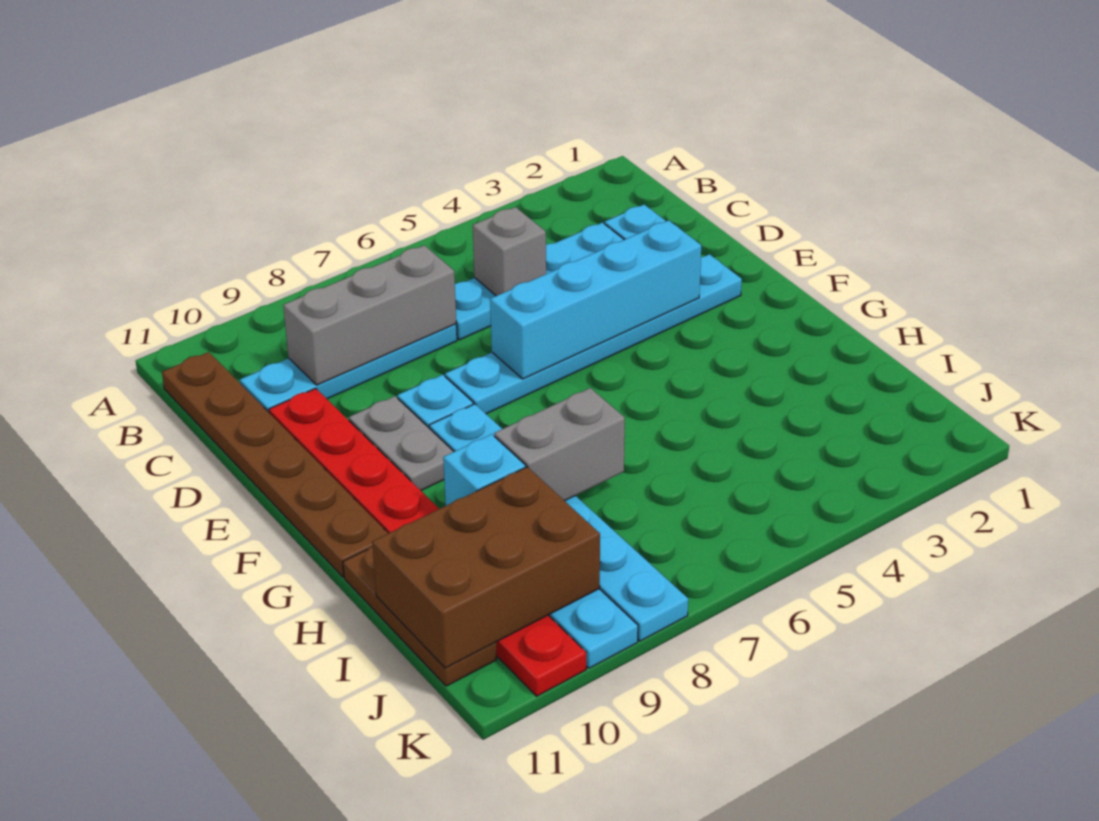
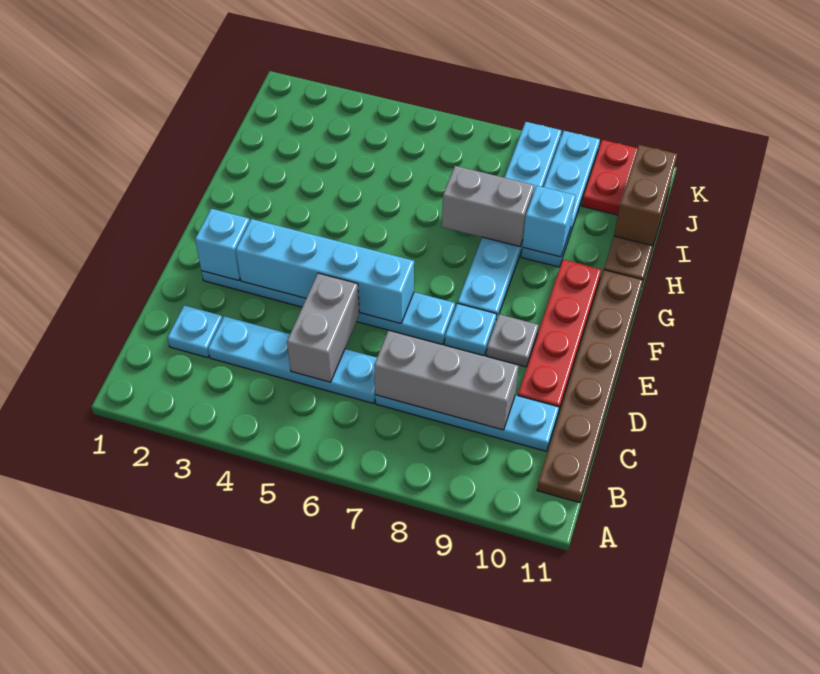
grey brick C5 level 2 -> grey brick C5:D5 level 2
none -> cyan brick E2 level 2
grey plate E9:F9 level 1 -> grey plate E9 level 1
brown brick I9:J11 level 2 -> brown brick I11:J11 level 2

